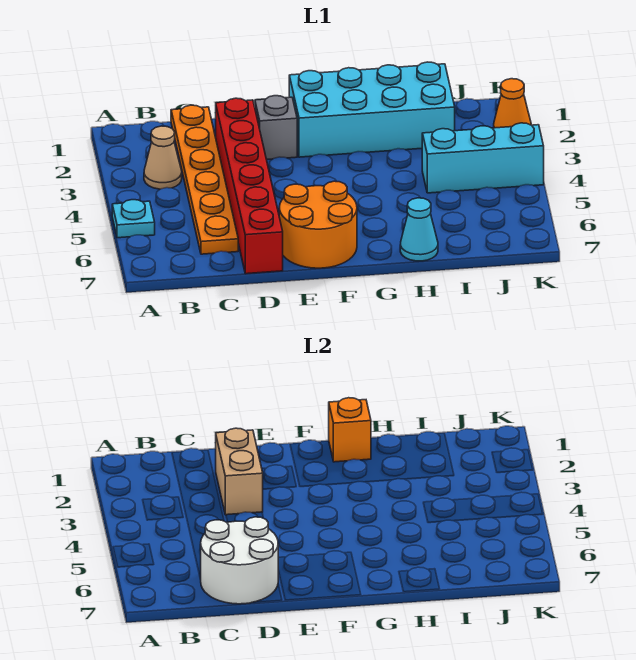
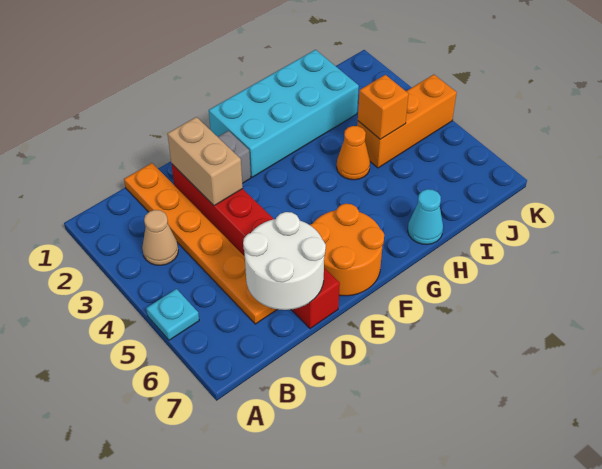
orange brick G1 level 2 -> orange brick I4 level 2
cyan brick I4:K4 level 1 -> orange brick I4:K4 level 1
orange cone K2 level 1 -> orange cone H4 level 1

